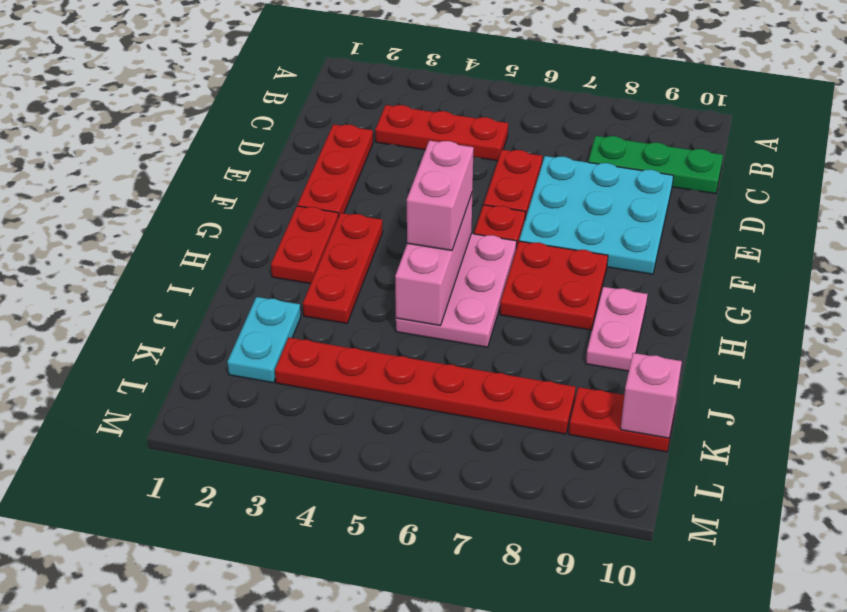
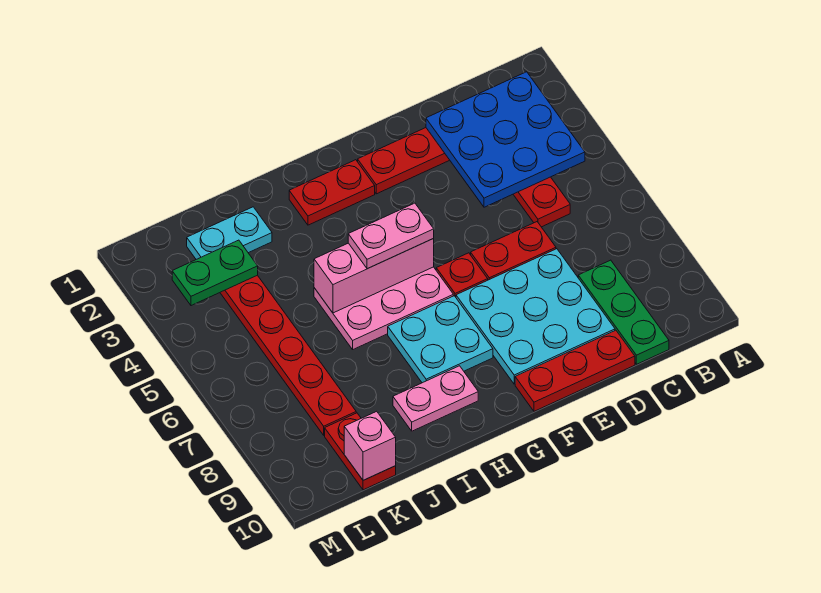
none -> blue plate B2:D4 level 2
red plate G3:I3 level 1 -> red plate D10:F10 level 1
pink brick G5:H5 level 3 -> pink plate G5:H5 level 3
red plate G7:H8 level 1 -> cyan plate G7:H8 level 1
none -> green plate K3:L3 level 2

